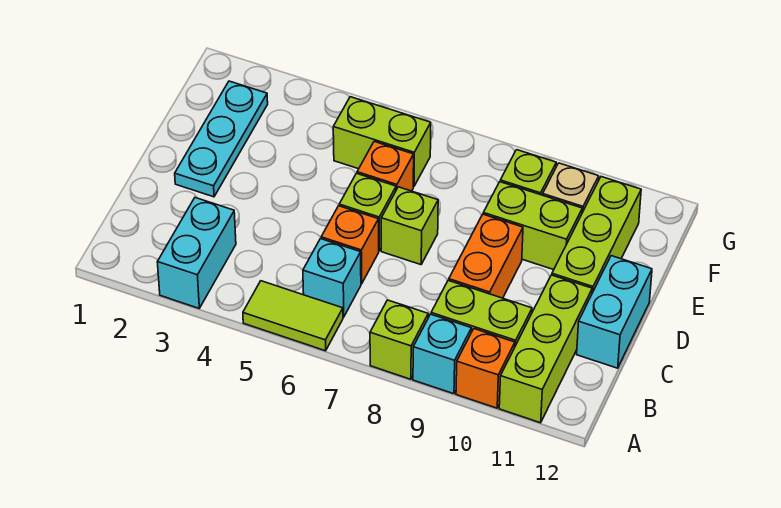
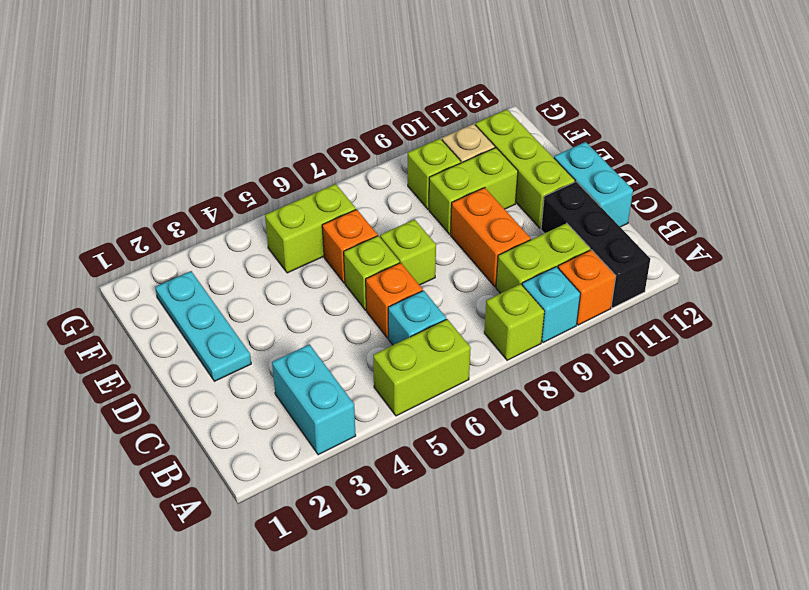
lime tile A5:A6 level 1 -> lime brick A5:A6 level 1
lime brick A11:C11 level 1 -> black brick A11:C11 level 1

